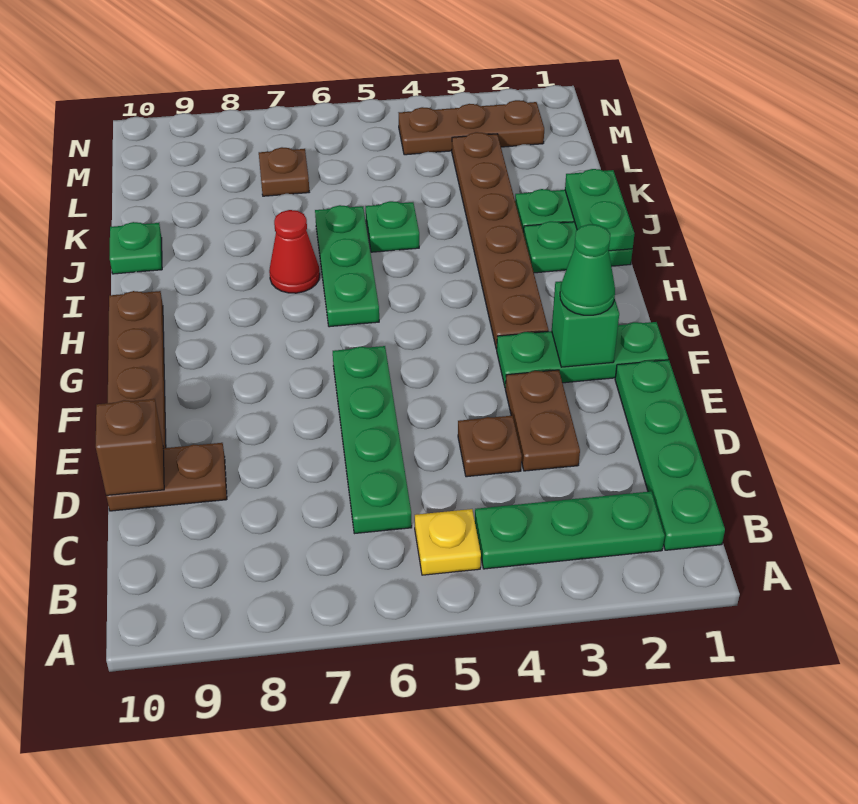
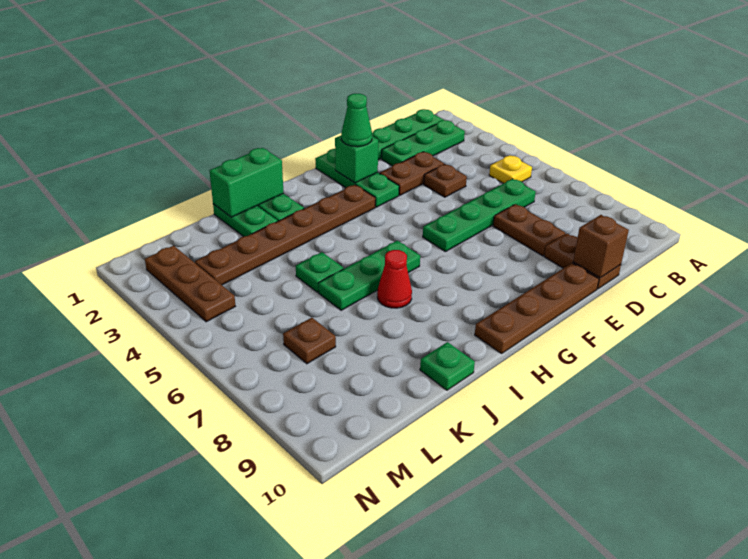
green plate B2:B4 level 1 -> green plate B2:D2 level 1
none -> brown plate D7:D8 level 1
green plate I1:J1 level 2 -> green brick I1:J1 level 2

